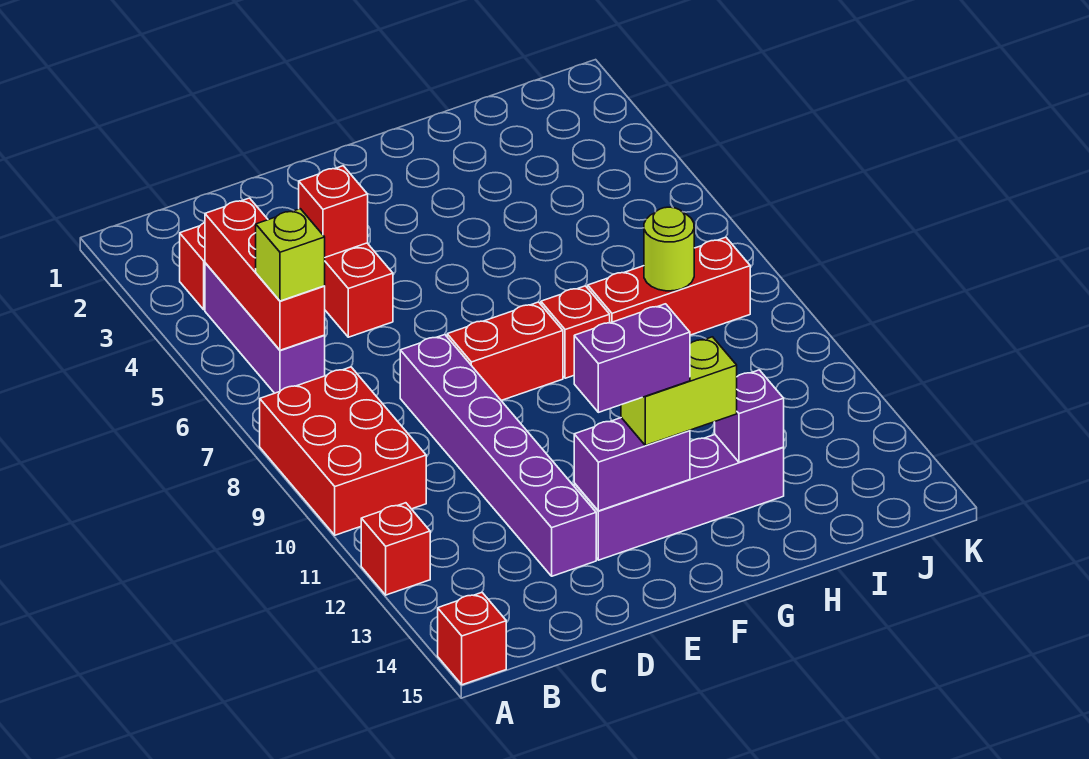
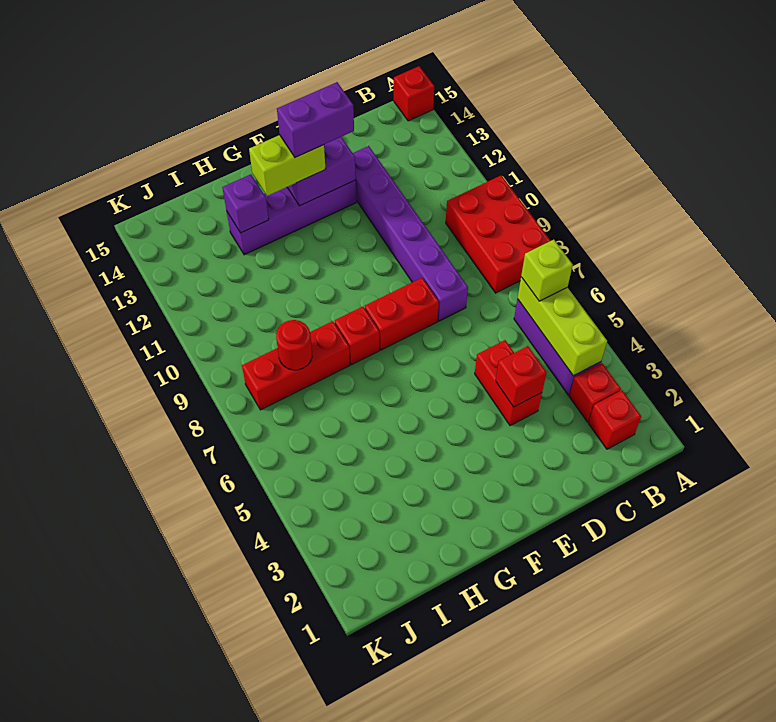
red brick A12 level 1 -> red brick B2 level 1
red brick B4:B6 level 2 -> lime brick B4:B6 level 2
lime round brick I8 level 2 -> red round brick I8 level 2

